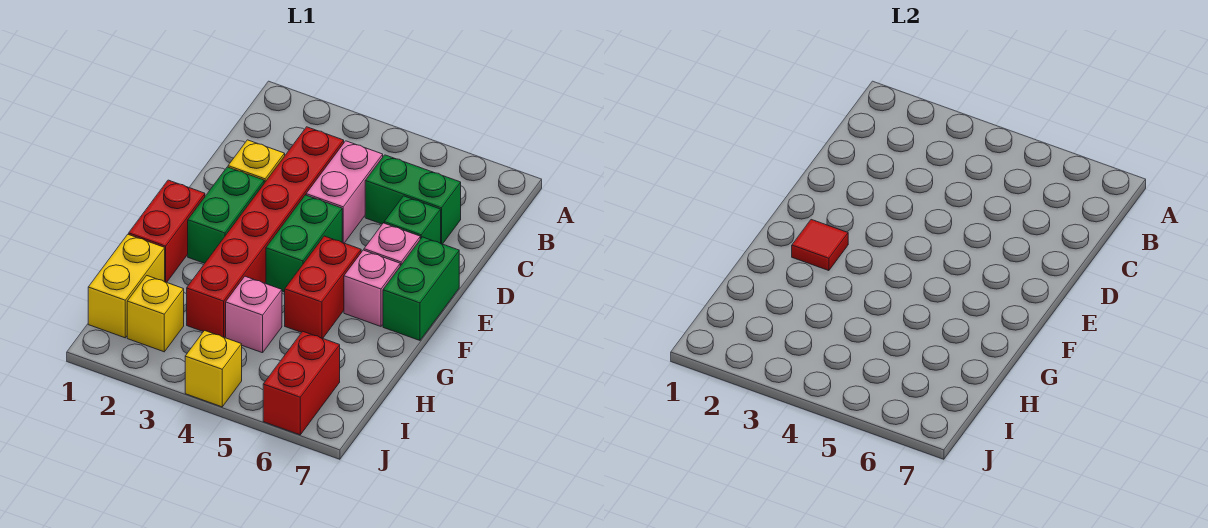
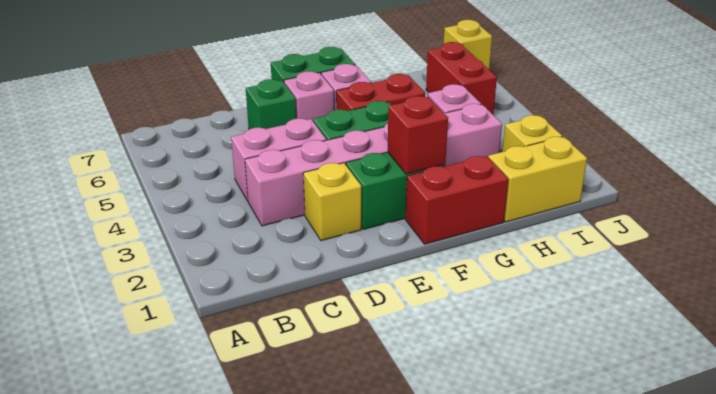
red brick C3:H3 level 1 -> pink brick C3:H3 level 1
green brick C5:C6 level 1 -> none
red tile F2 level 2 -> red brick F2 level 2
red brick I6:J6 level 1 -> red brick I5:I6 level 1
yellow brick J4 level 1 -> yellow brick J7 level 1

